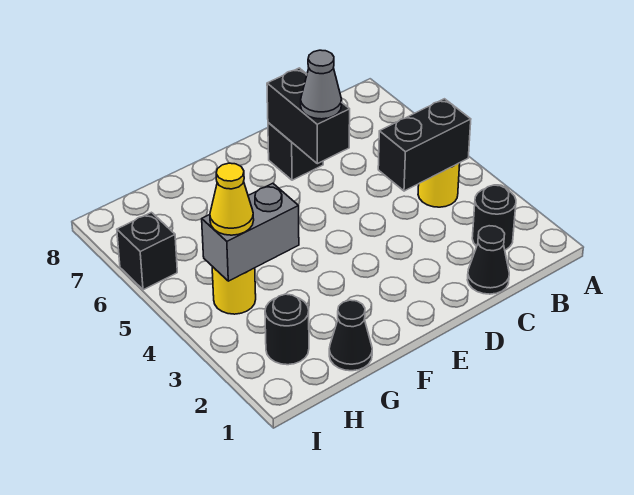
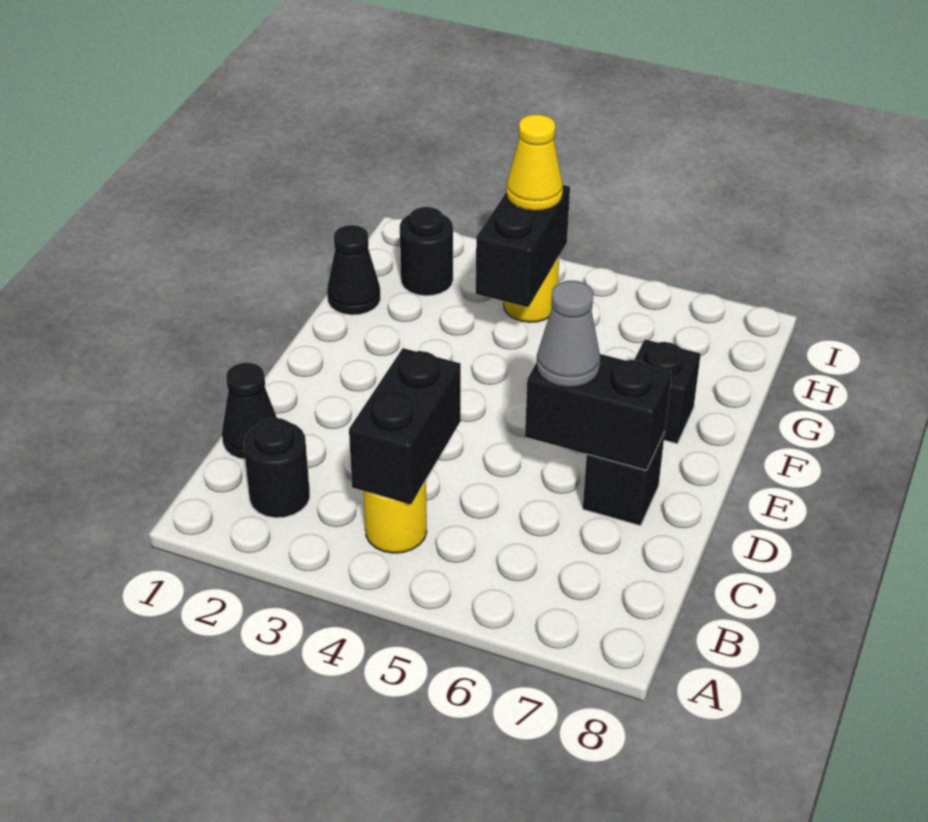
grey brick G4:H4 level 2 -> black brick G4:H4 level 2
black brick I6 level 1 -> black brick F7 level 1

